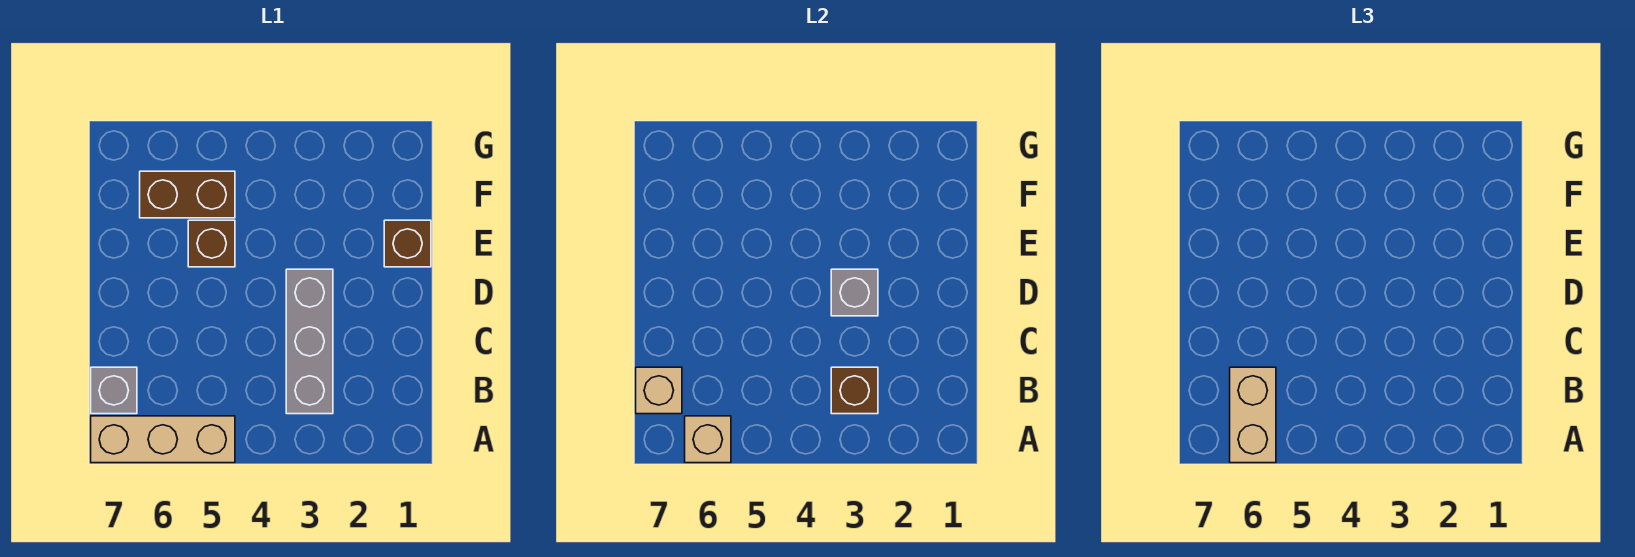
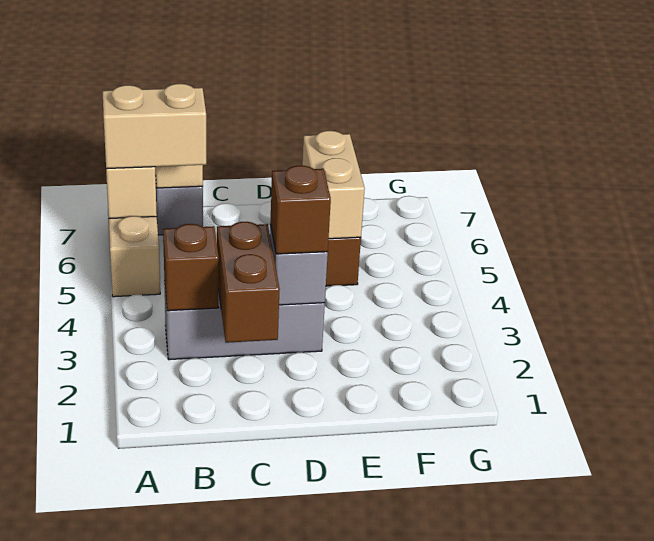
brown brick E1 level 1 -> brown brick D3 level 3
none -> tan brick E5:E6 level 2
brown brick F5:F6 level 1 -> brown brick C2:C3 level 2

